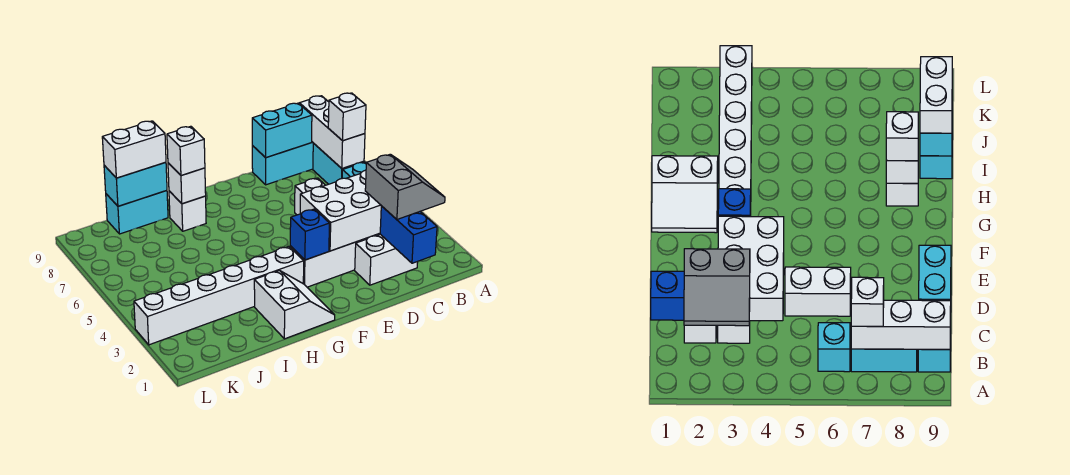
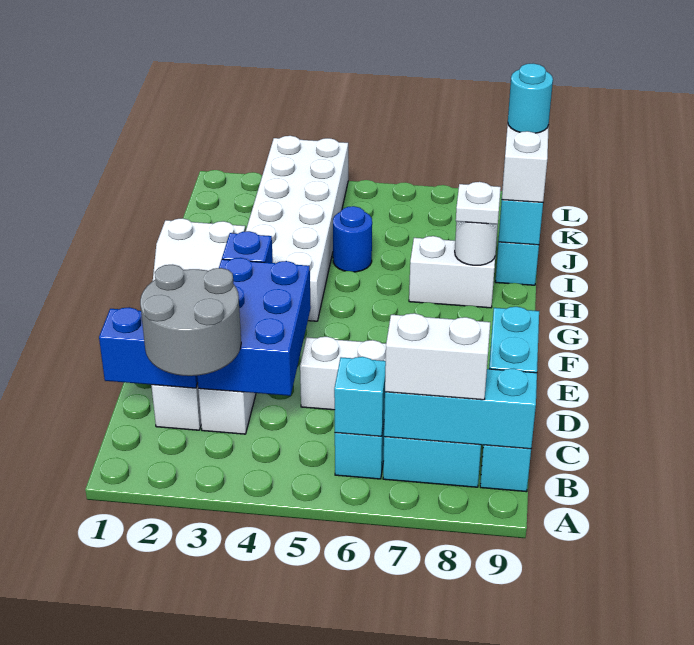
grey slope B2:C3 level 3 top C -> grey round brick B2:C3 level 3
none -> cyan brick B6 level 2
white brick B7:B9 level 2 -> cyan brick B7:B9 level 2
white brick B7 level 3 -> white brick B7:B8 level 3
white brick C3:E4 level 2 -> blue brick C3:E4 level 2
white brick G3:L3 level 1 -> white brick G3:L4 level 1
white brick H8 level 1 -> white brick H7:H8 level 1
white brick H8 level 2 -> white round brick H8 level 2
white brick H8 level 3 -> white plate H8 level 3
none -> blue round brick I5 level 1
none -> cyan round brick J9 level 4

